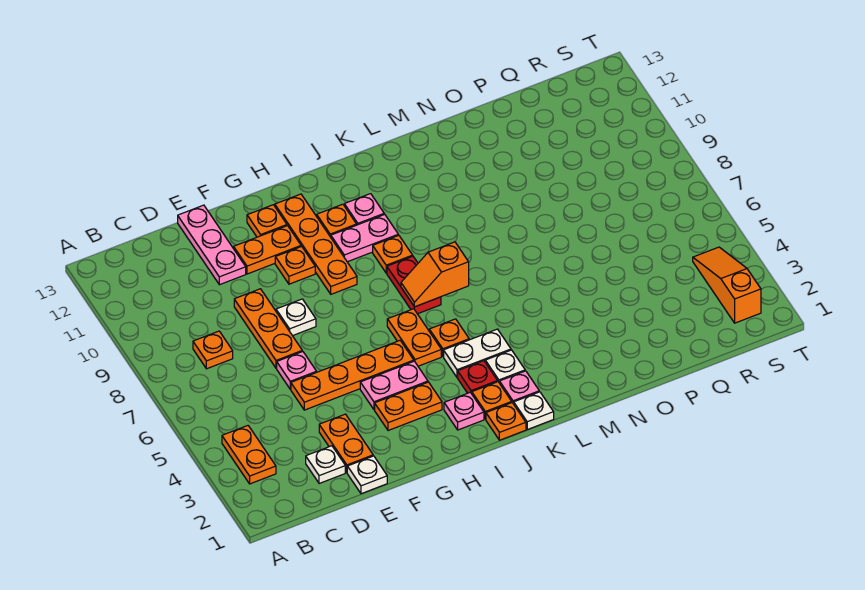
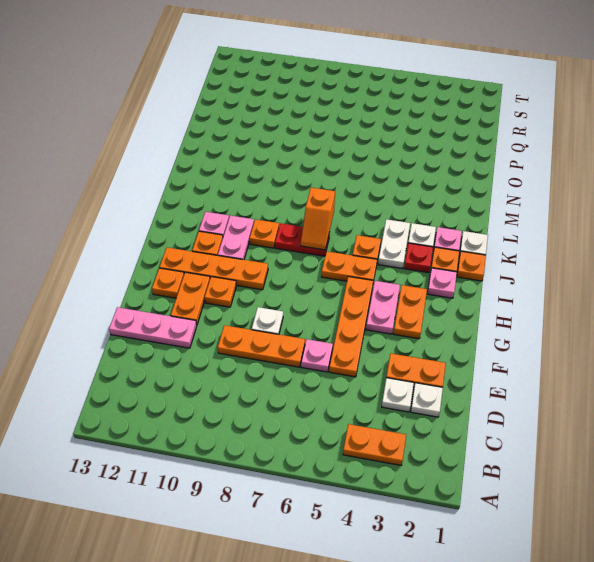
orange plate C8 level 1 -> none
white plate E1 level 1 -> white plate D3 level 1
orange slope S2:S4 level 1 top 2 -> none

